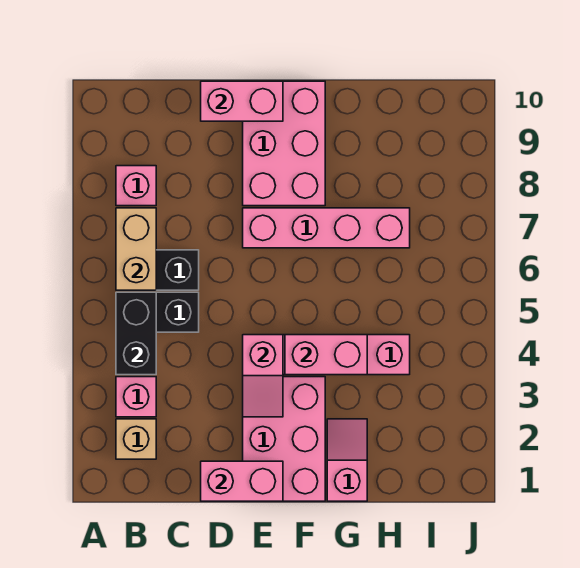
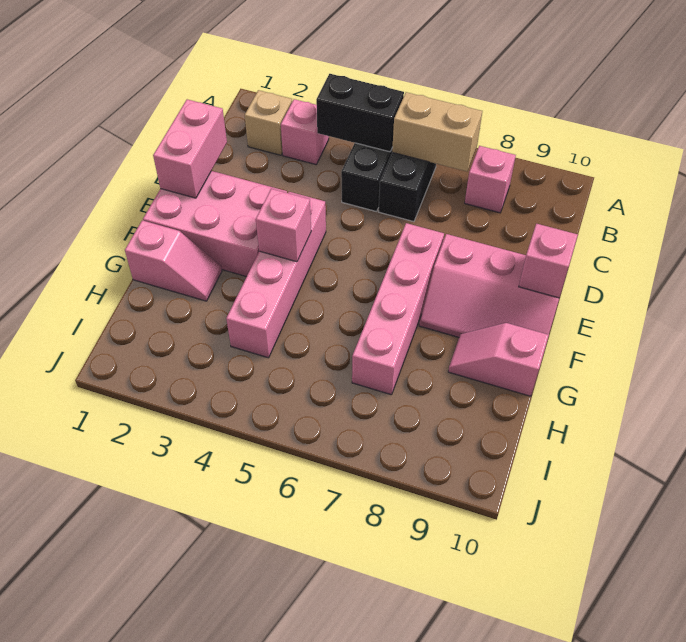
pink brick D10:E10 level 2 -> pink brick E10 level 2
pink slope E3:E4 level 2 top 4 -> pink slope G9:G10 level 1 top 10
pink brick E8:F10 level 1 -> pink slope E8:F10 level 1 top E
pink brick F4:G4 level 2 -> pink brick F4 level 2

